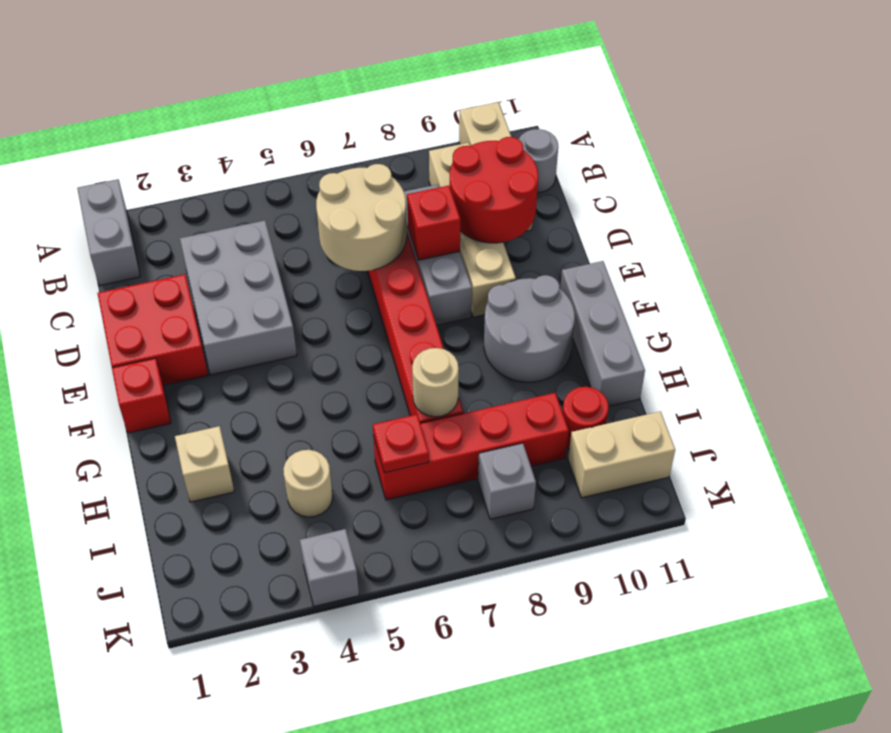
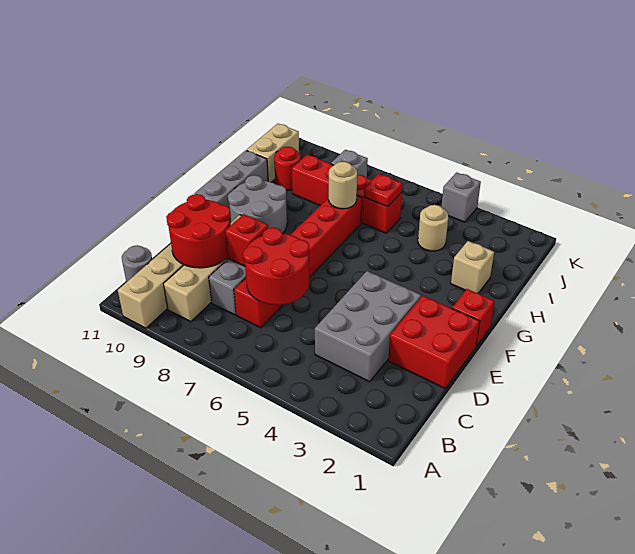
grey brick A1:B1 level 1 -> none
tan round brick C6:D7 level 2 -> red round brick C6:D7 level 2
tan brick J10:J11 level 1 -> tan brick I11:J11 level 1

